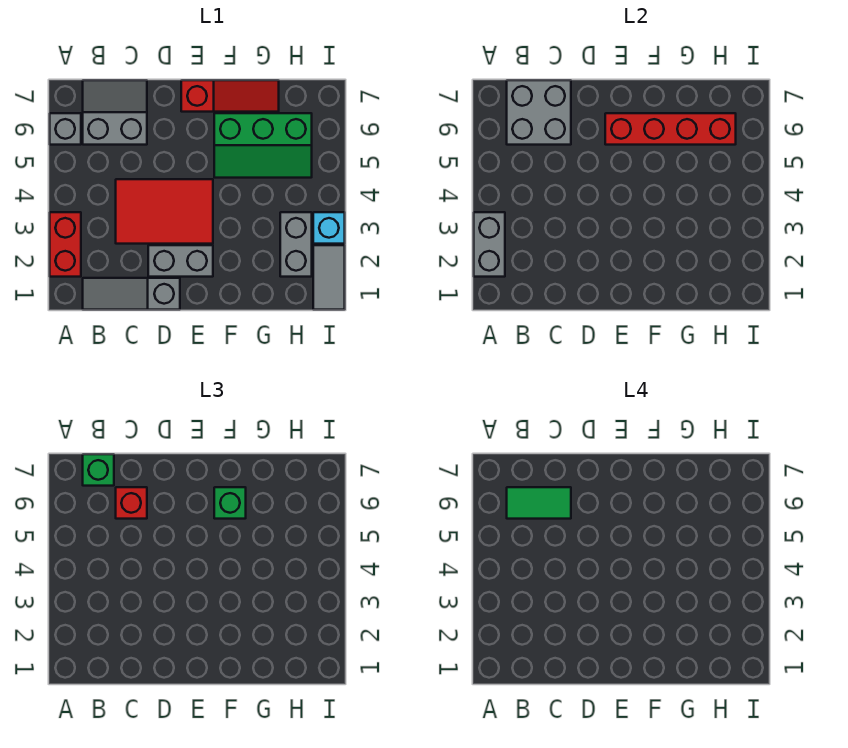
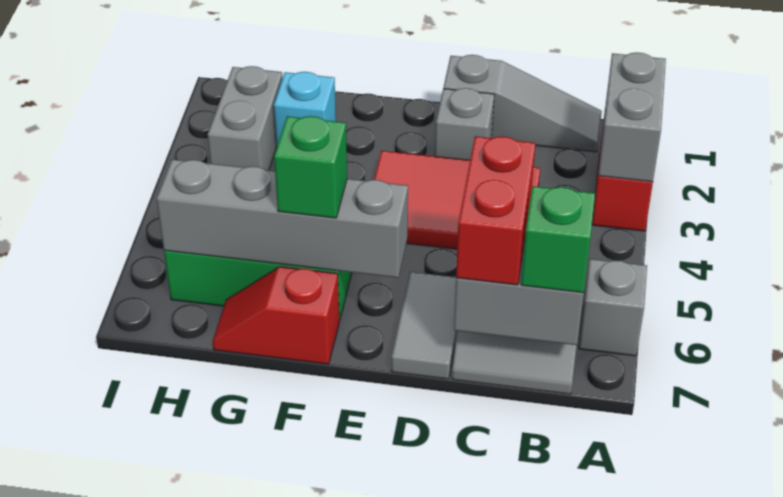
green tile B6:C6 level 4 -> none
red brick C6 level 3 -> red brick C6:C7 level 3
grey brick D2:E2 level 1 -> grey brick D2 level 1
red brick E6:H6 level 2 -> grey brick E6:H6 level 2
red slope E7:G7 level 1 top E -> red slope F7:G7 level 1 top F
grey tile I1:I2 level 1 -> grey tile D6:D7 level 1
cyan brick I3 level 1 -> cyan brick G2 level 1

